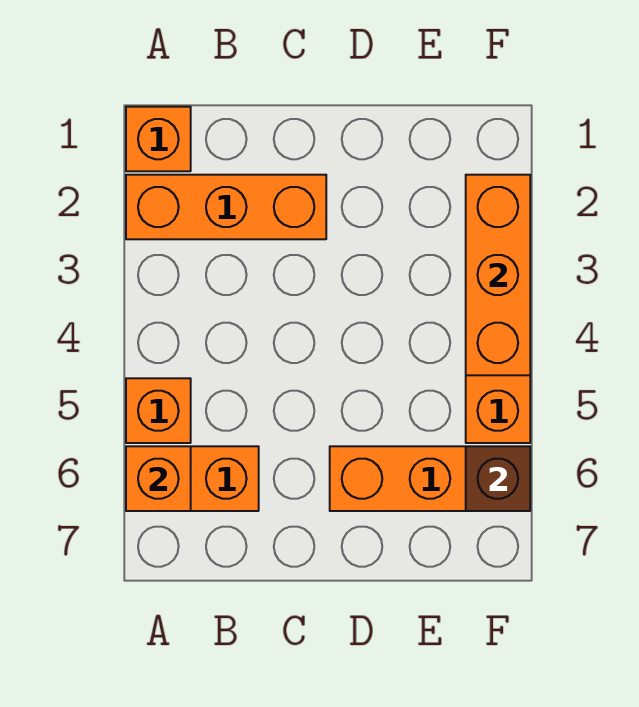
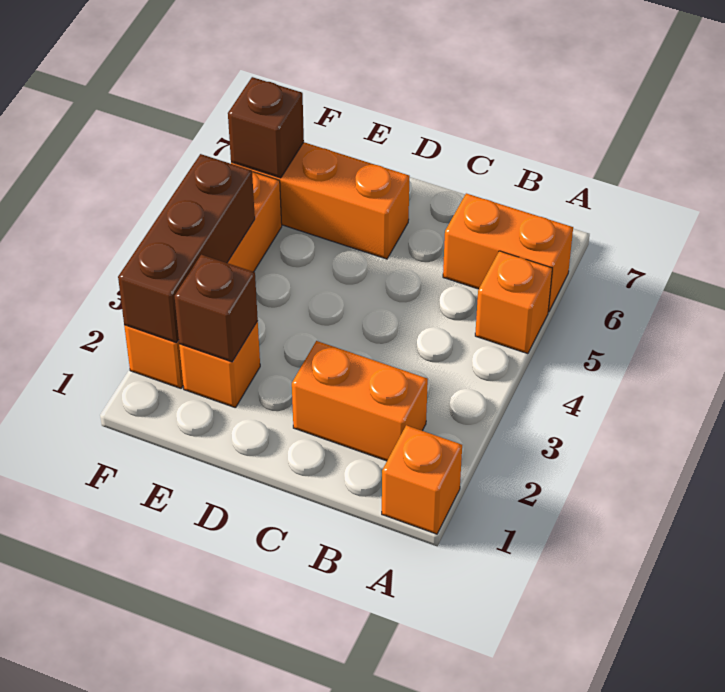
orange brick A2:C2 level 1 -> orange brick B2:C2 level 1
orange brick A6 level 2 -> orange brick E2 level 1
none -> brown brick E2 level 2
orange brick F2:F4 level 2 -> brown brick F2:F4 level 2

